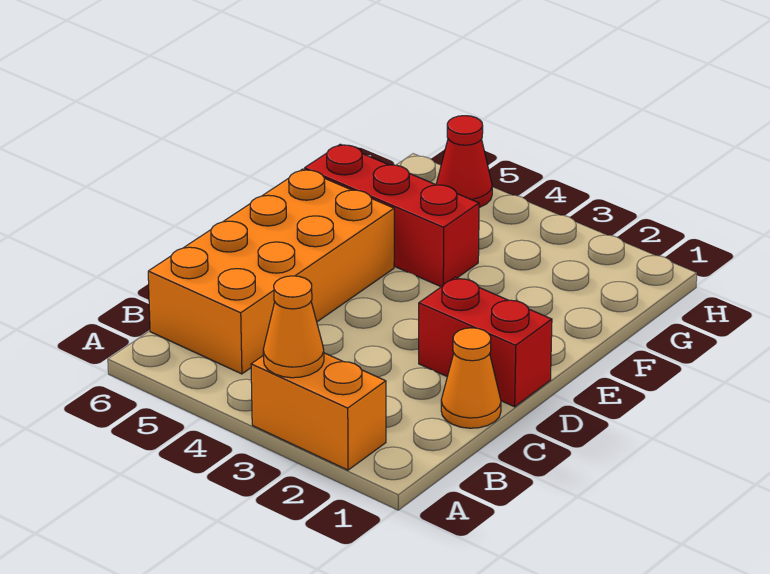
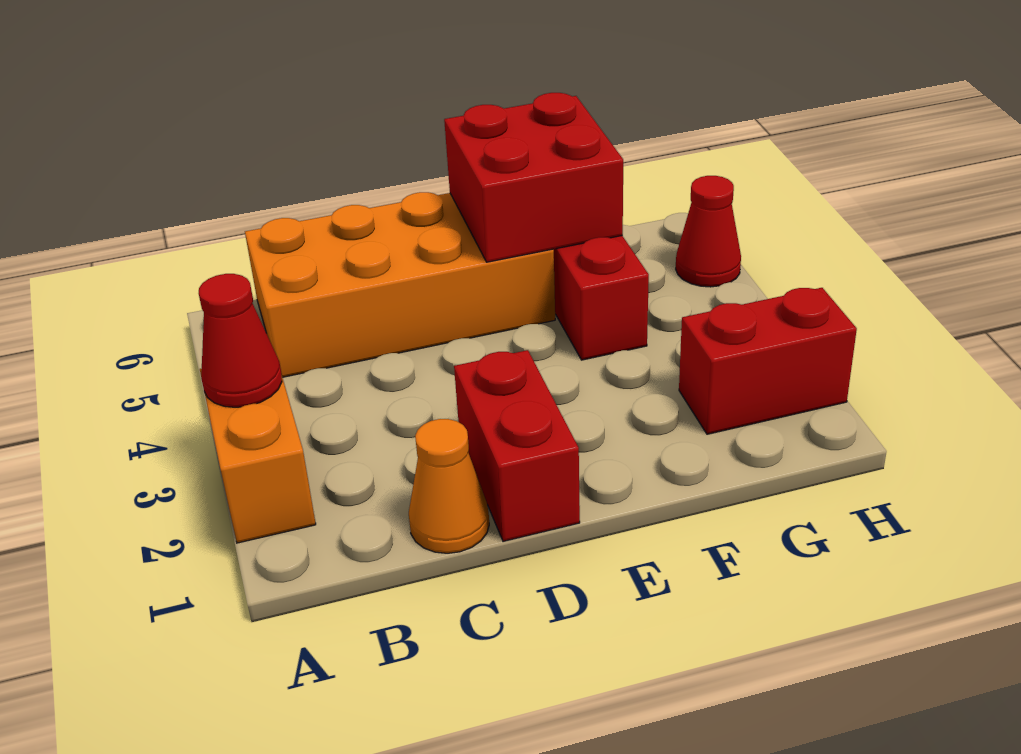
orange cone A3 level 2 -> red cone A3 level 2
none -> red brick E5:F6 level 2
none -> red brick G2:H2 level 1

